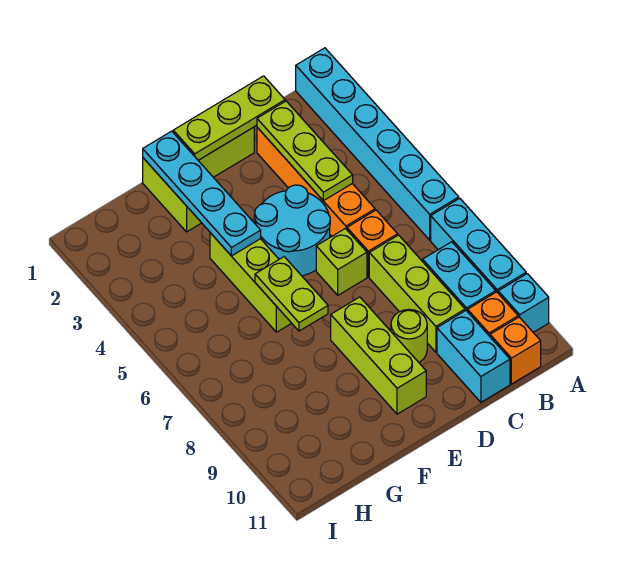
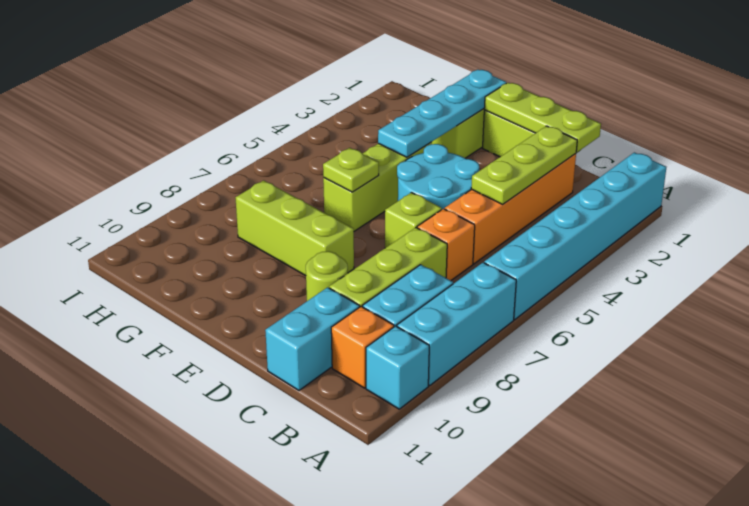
orange brick B11 level 1 -> none
lime brick E8:E10 level 1 -> lime brick E8:G8 level 1
lime plate F6:F7 level 2 -> lime plate F6 level 2

